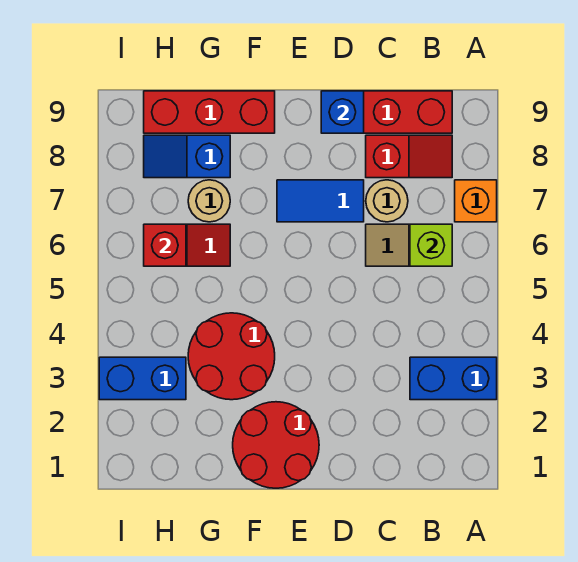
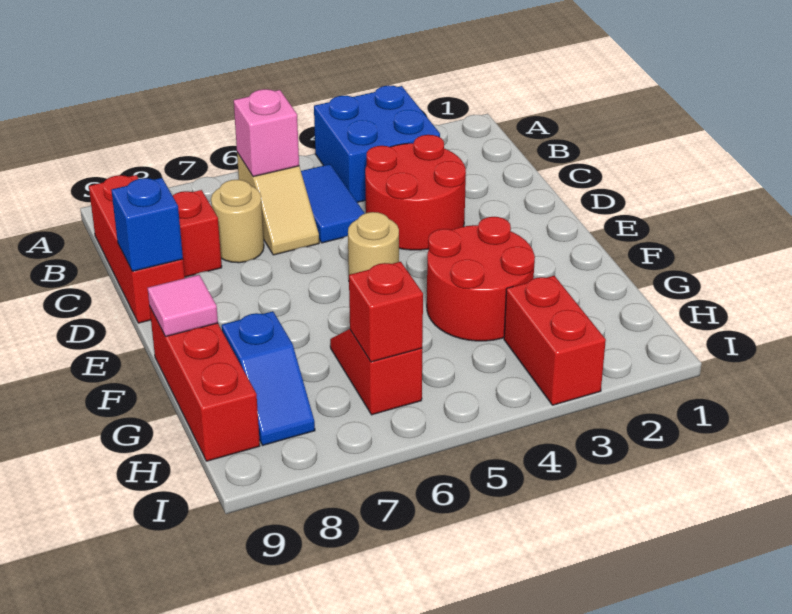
blue brick A3:B3 level 1 -> blue brick A3:B4 level 1
orange brick A7 level 1 -> none
lime brick B6 level 2 -> pink brick B6 level 2
blue tile D7:E7 level 1 -> blue tile B5:C5 level 1
red round brick E1:F2 level 1 -> red round brick C3:D4 level 1
none -> pink tile F9 level 2
tan round brick G7 level 1 -> tan round brick E5 level 1
blue brick H3:I3 level 1 -> red brick H3:I3 level 1

